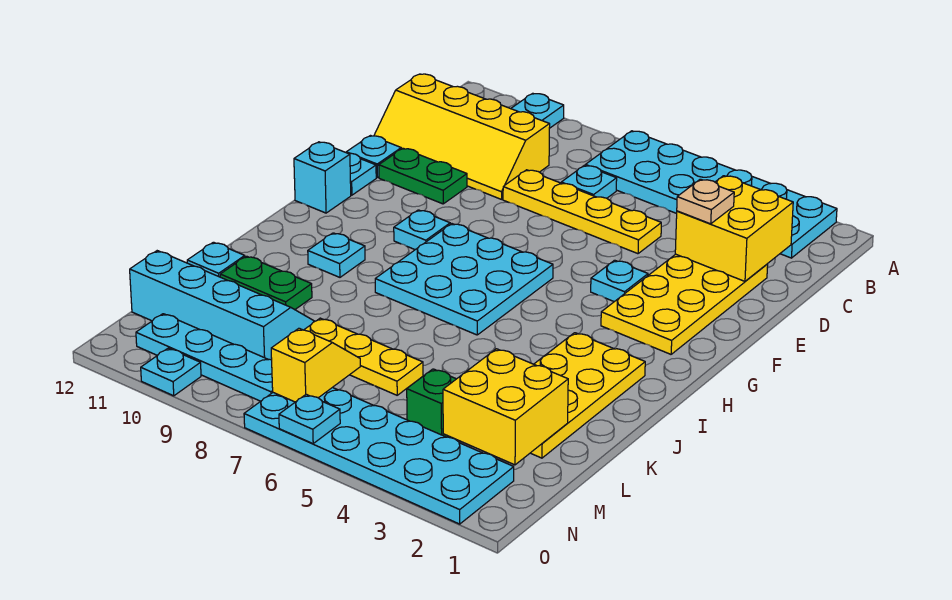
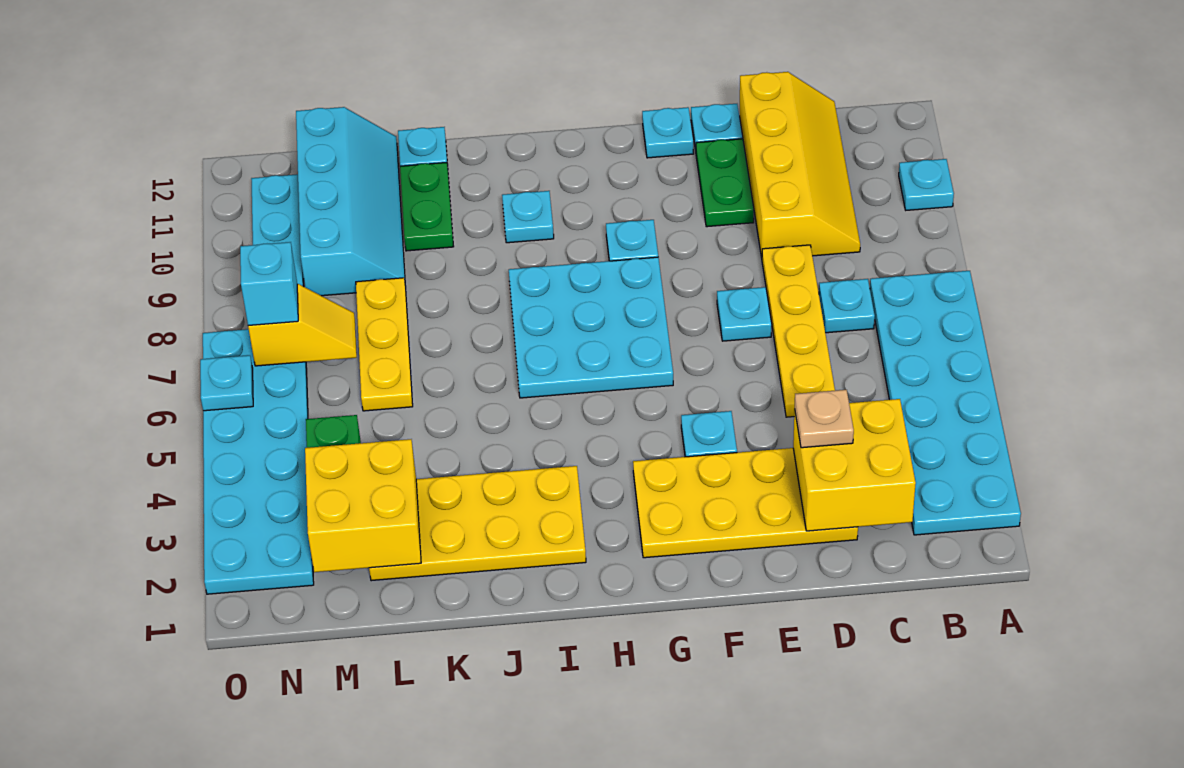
yellow slope C9:D12 level 1 top C -> yellow slope C9:D12 level 1 top D
cyan brick G12 level 1 -> cyan brick N7 level 3
cyan plate O10 level 1 -> cyan plate E7 level 1

